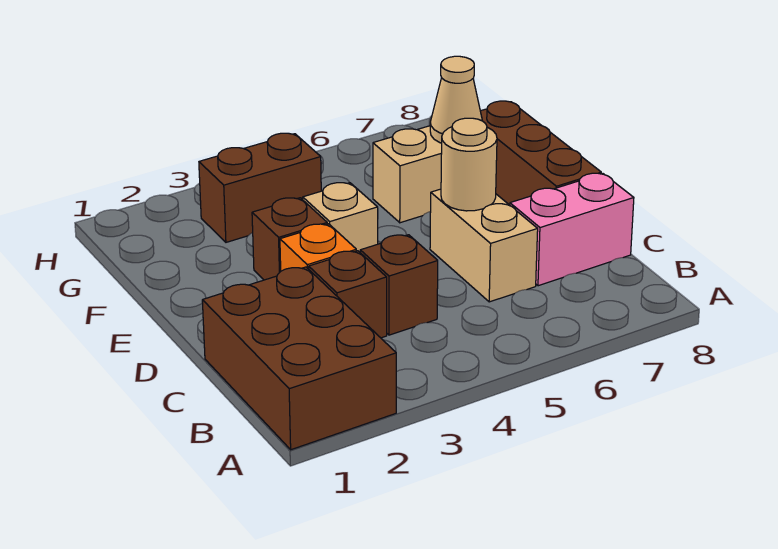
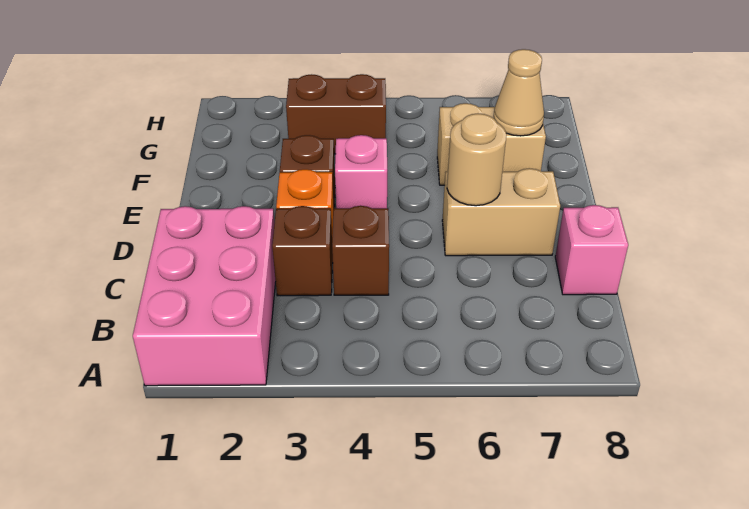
brown brick A1:C2 level 1 -> pink brick A1:C2 level 1
tan brick C6:D6 level 1 -> tan brick D6:D7 level 1
pink brick C7:C8 level 1 -> pink brick C8 level 1
brown brick D8:F8 level 1 -> none
tan brick E4 level 1 -> pink brick E4 level 1

